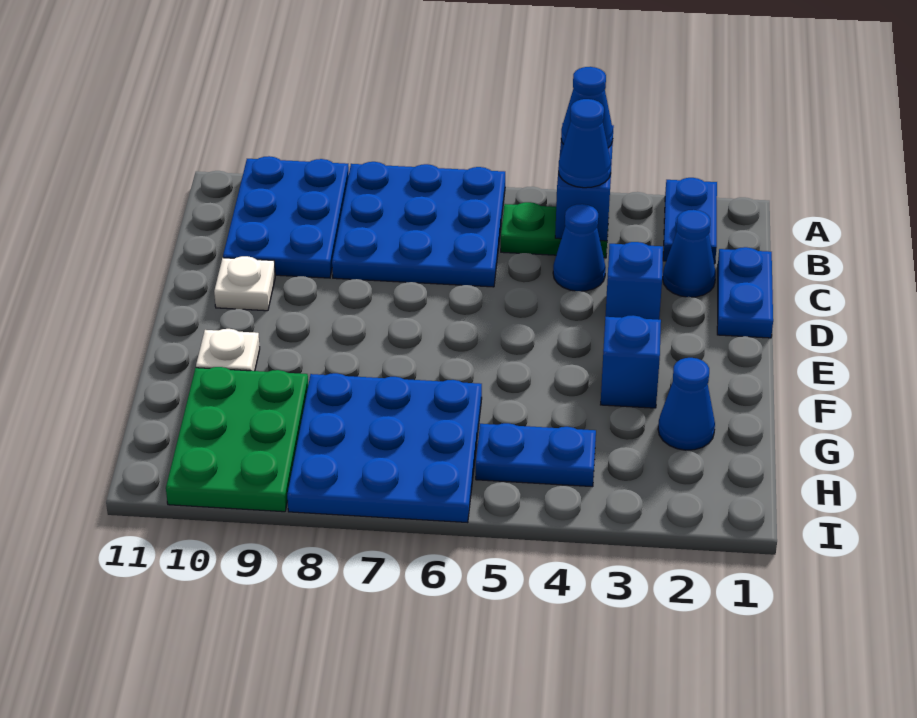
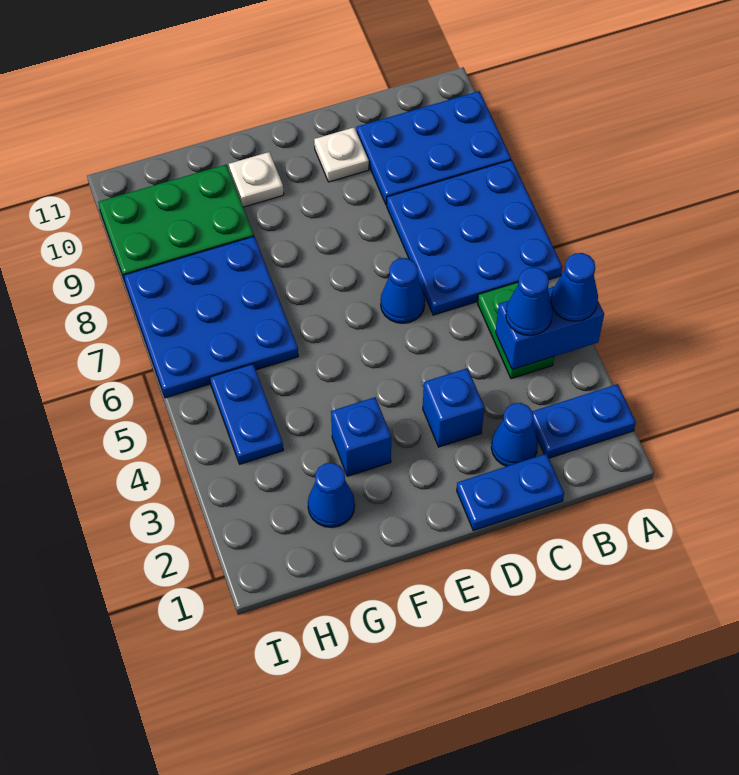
blue cone C4 level 1 -> blue cone D6 level 1

